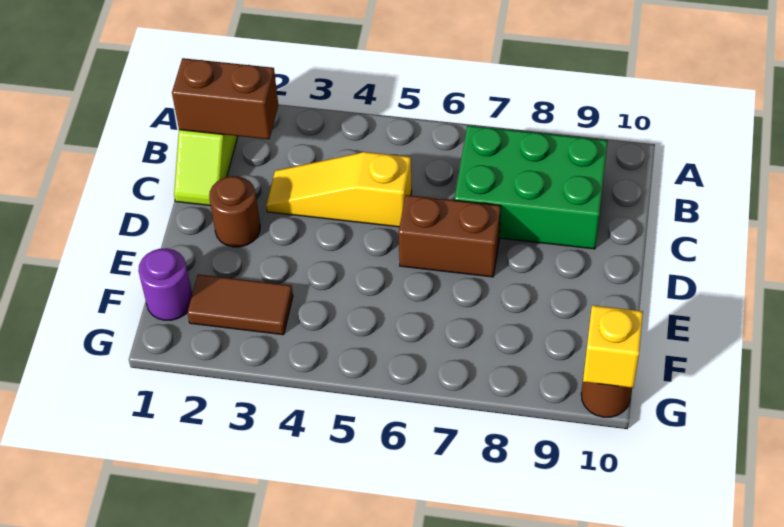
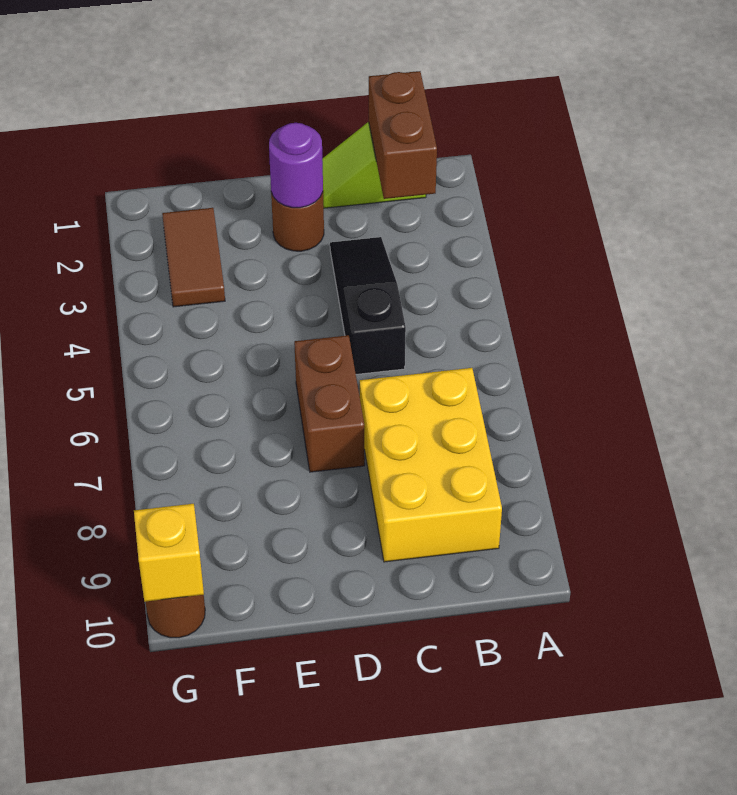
green brick B7:C9 level 1 -> yellow brick B7:C9 level 1
yellow slope C3:C5 level 1 top 5 -> black slope C3:C5 level 1 top 5
purple round brick F1 level 1 -> purple round brick D2 level 2

